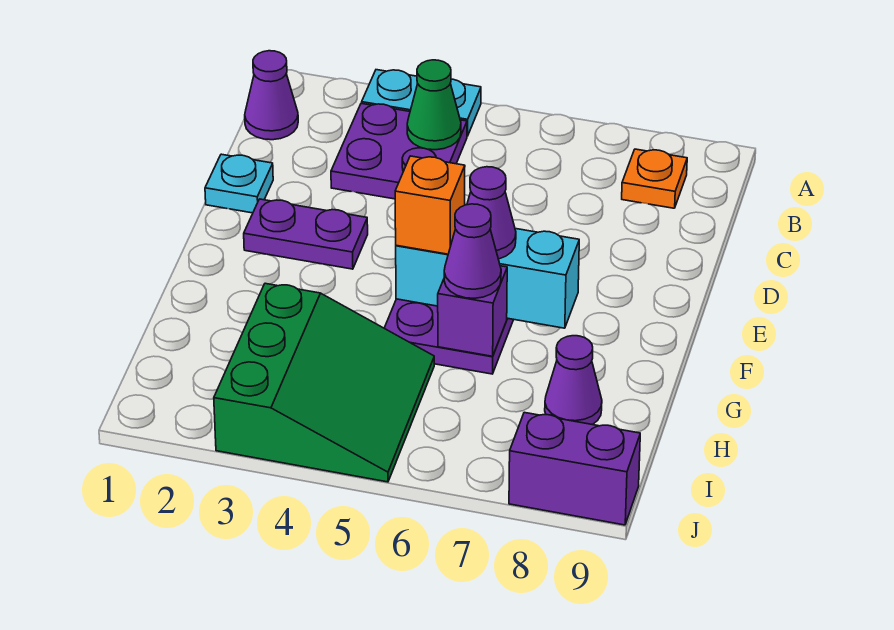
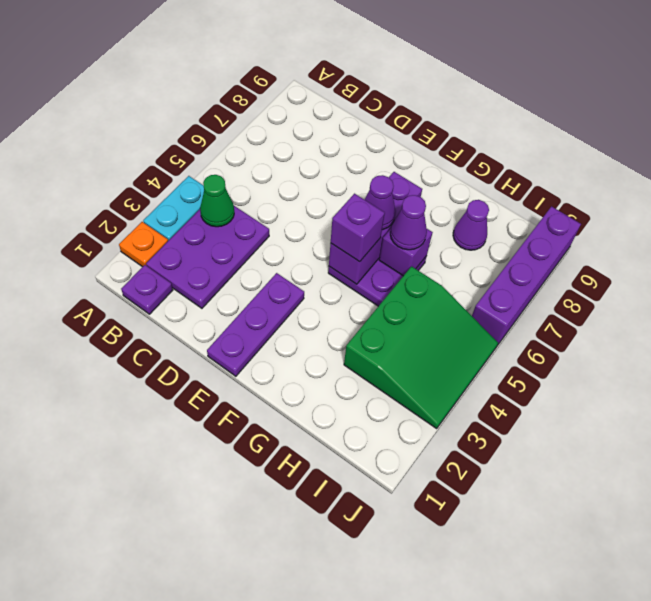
purple cone B1 level 1 -> purple plate B1 level 1
purple plate B3:C4 level 1 -> purple plate B2:C4 level 1
orange plate B8 level 1 -> orange plate A2 level 1
cyan plate D1 level 1 -> none
purple plate E2:E3 level 1 -> purple plate E1:E3 level 1
cyan brick F5:F7 level 2 -> purple brick F5:F7 level 2
orange brick F5 level 3 -> purple brick F5 level 3
green slope H3:J5 level 1 top 3 -> green slope H3:J5 level 1 top H
purple brick J8:J9 level 1 -> purple brick J6:J9 level 1

